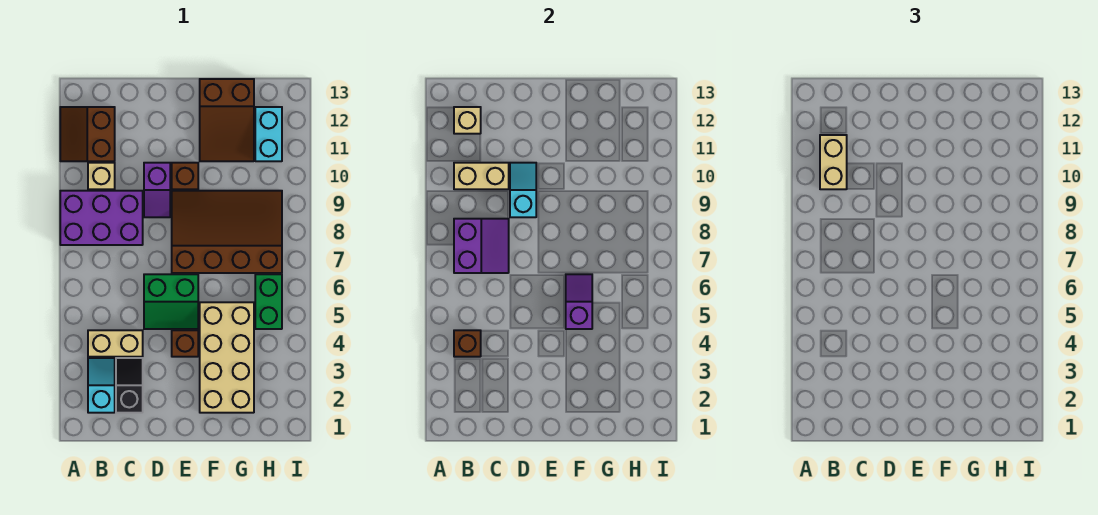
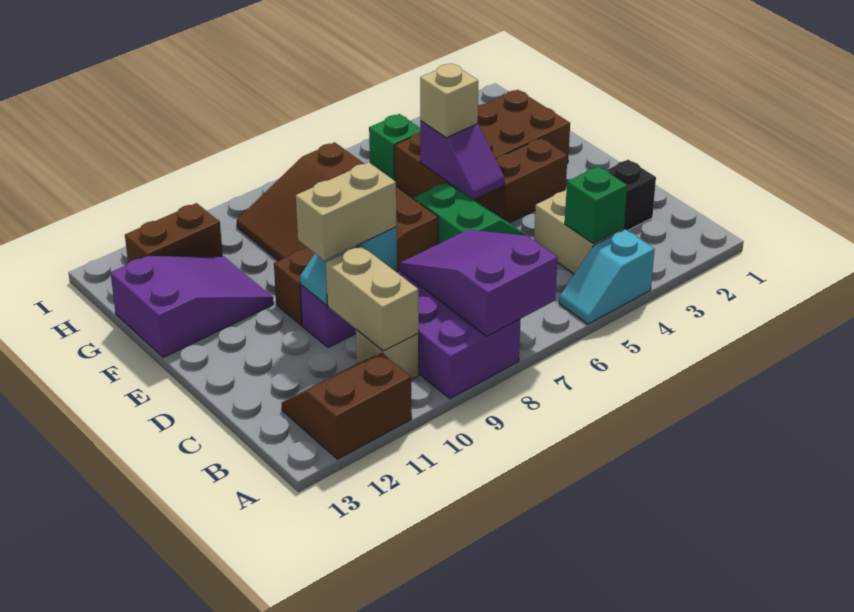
brown slope A11:B12 level 1 top B -> brown slope A11:B12 level 1 top A
cyan slope B2:B3 level 1 top 2 -> cyan slope A4:A5 level 1 top 4
brown brick B4 level 2 -> green brick B4 level 2
purple slope B7:C8 level 2 top B -> purple slope A7:C8 level 2 top A
tan brick B10:B11 level 3 -> tan brick D9:D10 level 3
tan brick B12 level 2 -> tan brick F5 level 3
brown brick E4 level 1 -> brown brick E3:E4 level 1
tan brick F2:G5 level 1 -> brown brick F2:G5 level 1
purple slope F5:F6 level 2 top 5 -> purple slope E5:F5 level 2 top F
brown slope F11:G13 level 1 top 13 -> purple slope F11:G13 level 1 top 13
green brick H5:H6 level 1 -> green brick H5 level 1
cyan brick H11:H12 level 1 -> brown brick H11:H12 level 1

